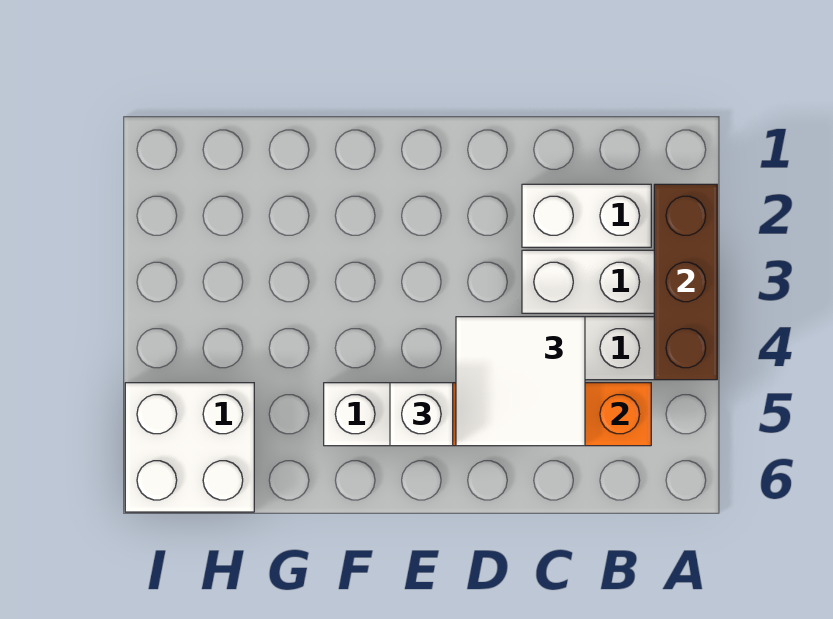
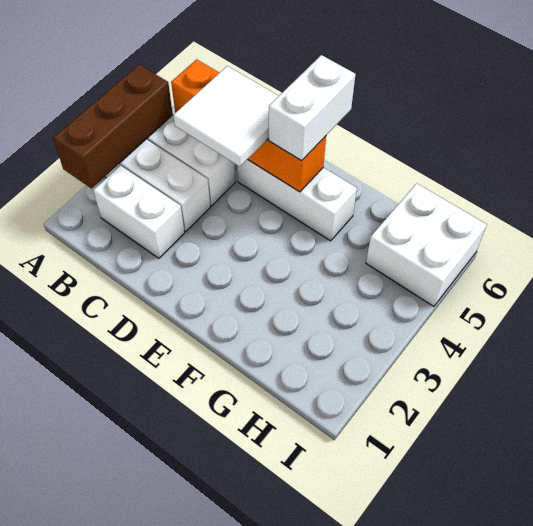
white brick E5 level 3 -> white brick E5:E6 level 3

